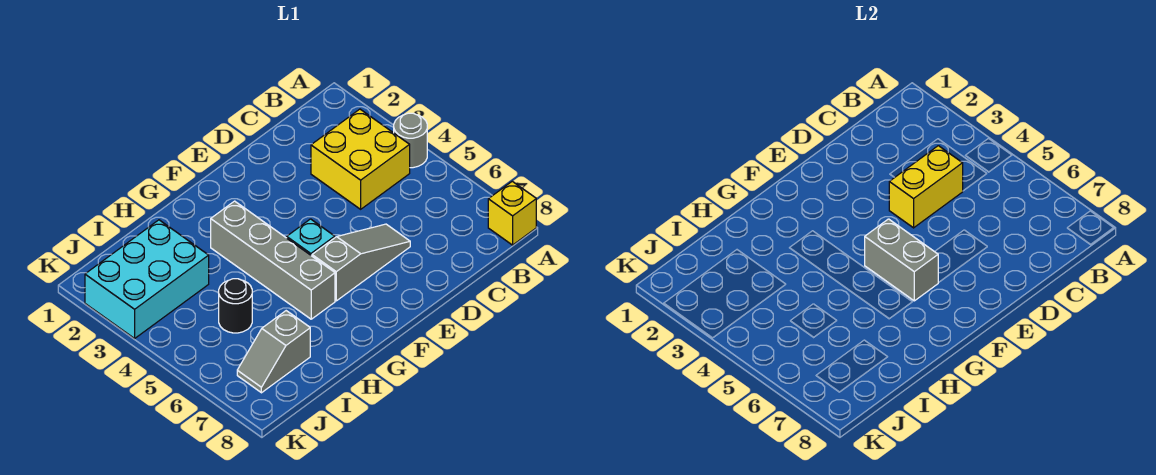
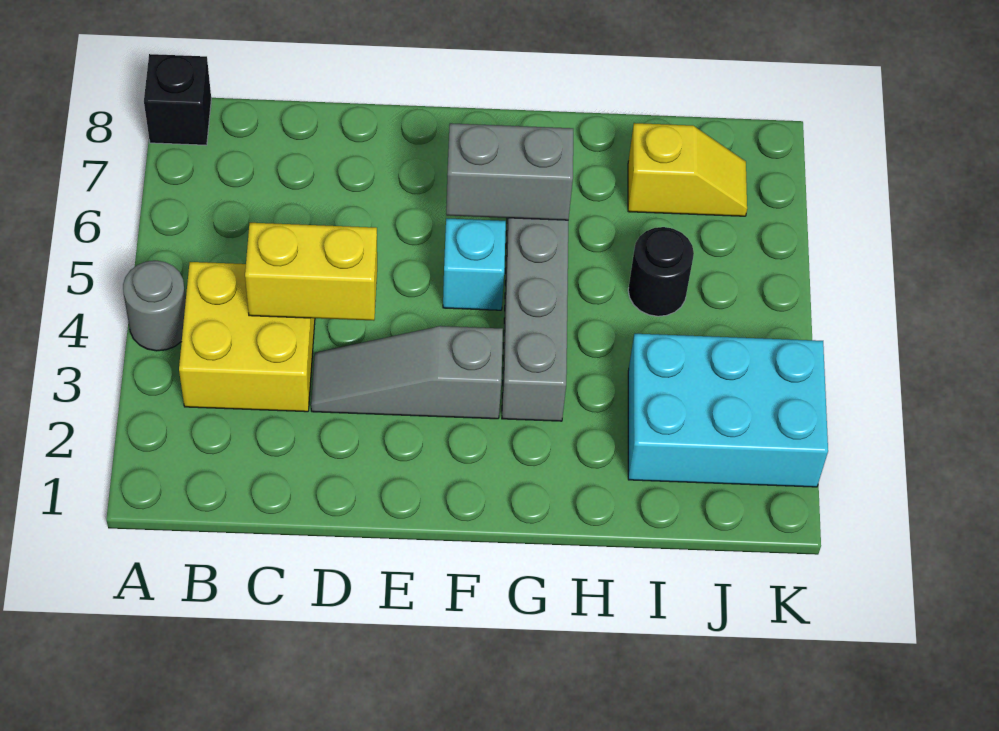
yellow brick A8 level 1 -> black brick A8 level 1
grey slope D6:F6 level 1 top F -> grey slope D3:F3 level 1 top F
grey brick F5:F6 level 2 -> grey brick F6:G6 level 2
grey slope I7:J7 level 1 top I -> yellow slope I7:J7 level 1 top I

